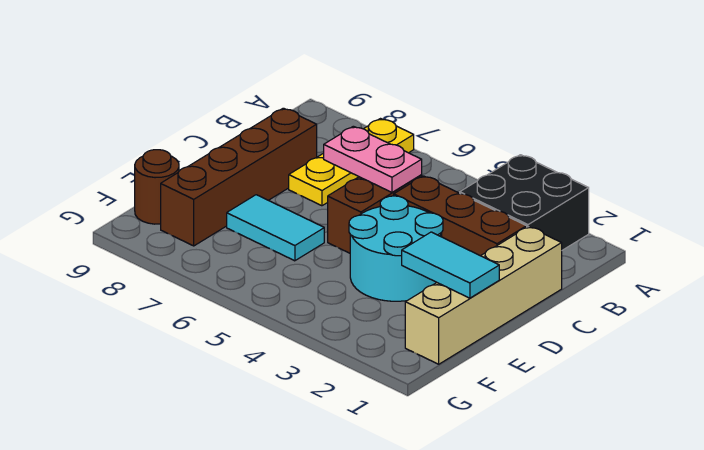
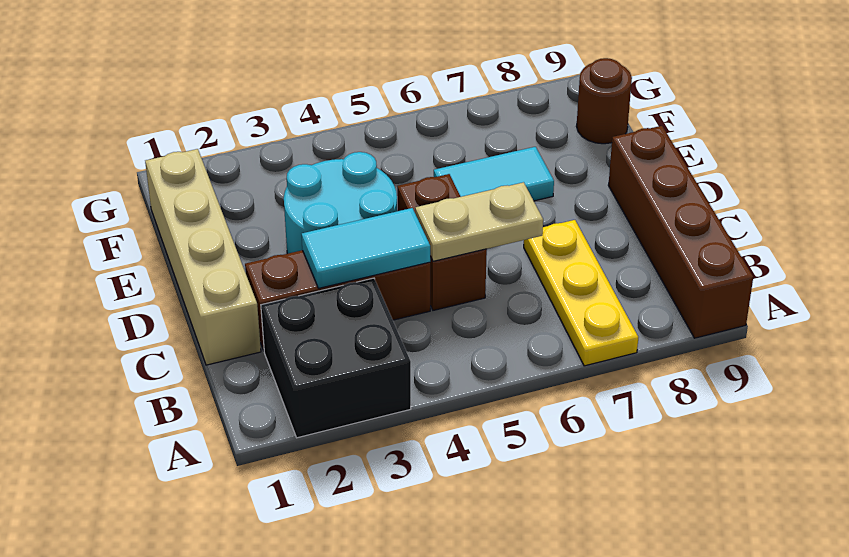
pink plate C5:C6 level 2 -> tan plate C5:C6 level 2
brown brick C8:F8 level 1 -> brown brick A9:D9 level 1
cyan tile E1:E2 level 2 -> cyan tile C3:C4 level 2

